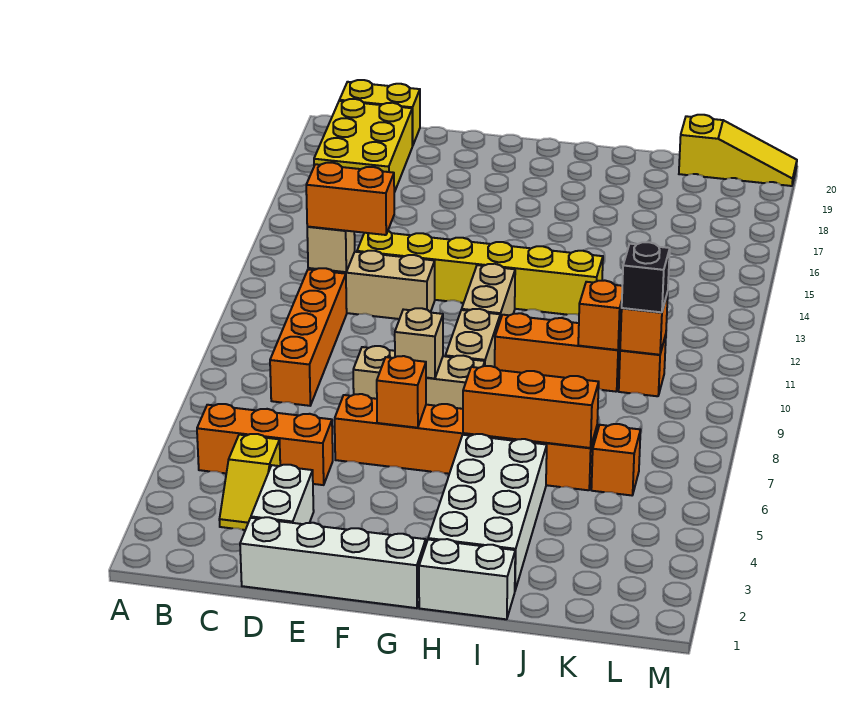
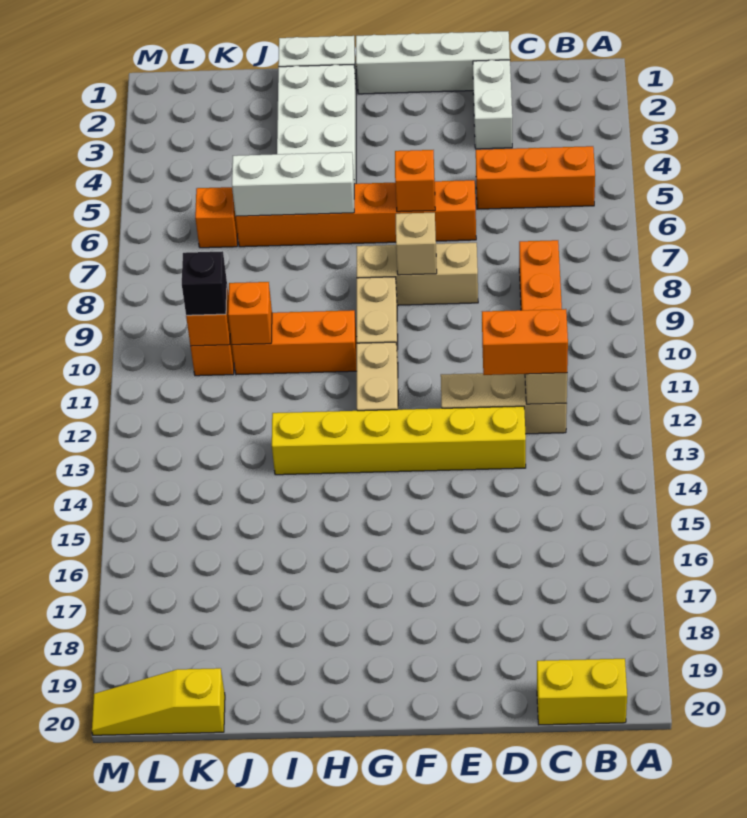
yellow brick B17:C19 level 1 -> none
yellow slope C3:C4 level 1 top 4 -> none
orange brick H6:J6 level 2 -> white brick H6:J6 level 2

